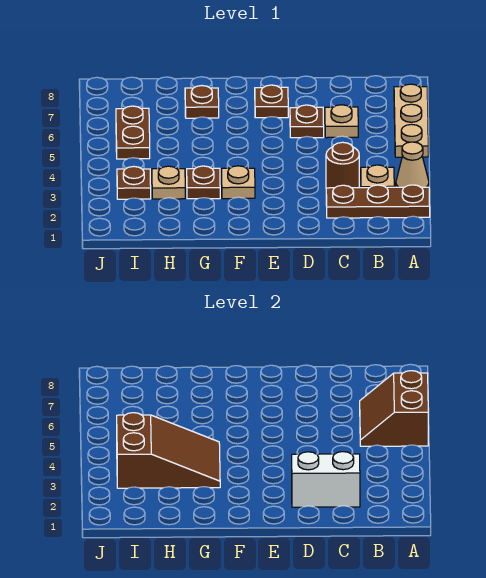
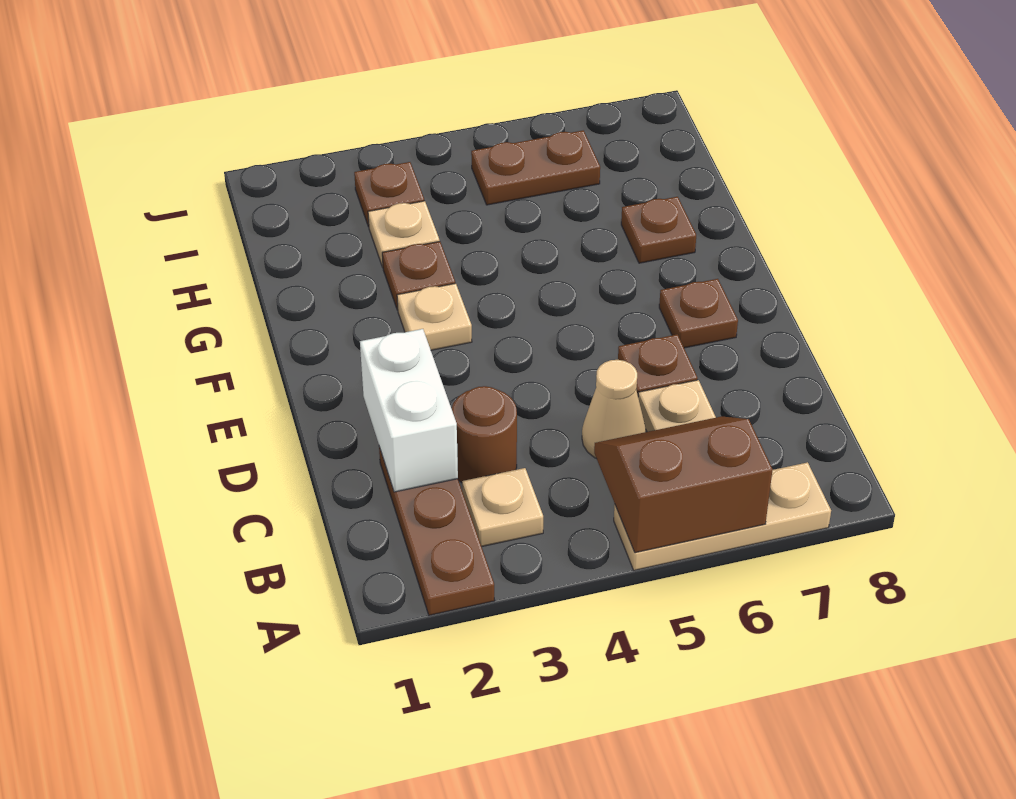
tan cone A3 level 1 -> tan cone C5 level 1
brown slope G3:I4 level 2 top I -> none

